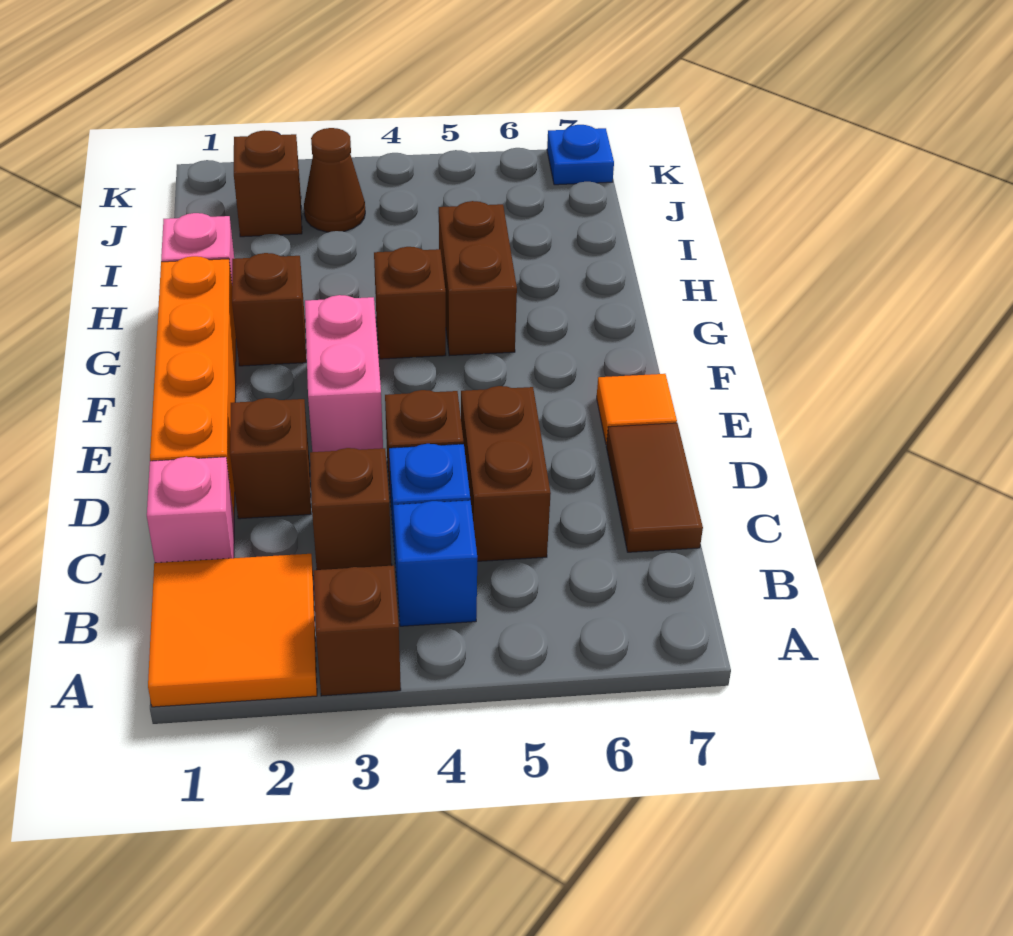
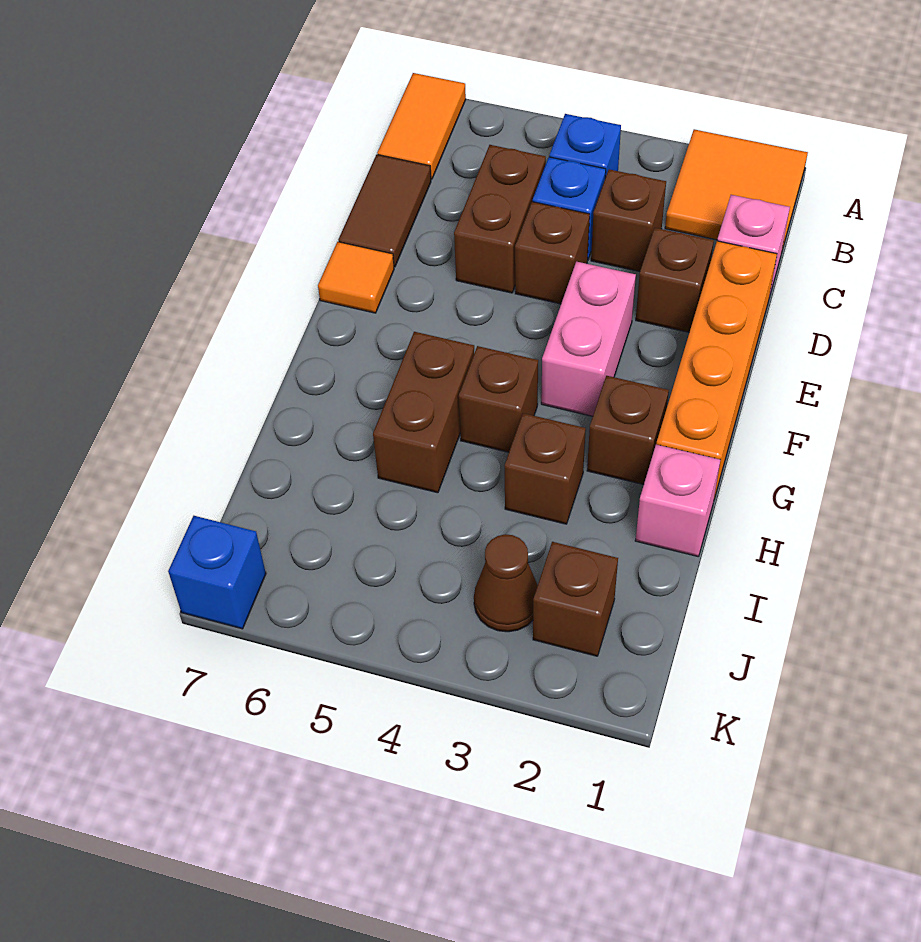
brown brick A3 level 1 -> brown brick H3 level 1
none -> orange tile A7:B7 level 1
blue plate K7 level 1 -> blue brick K7 level 1

